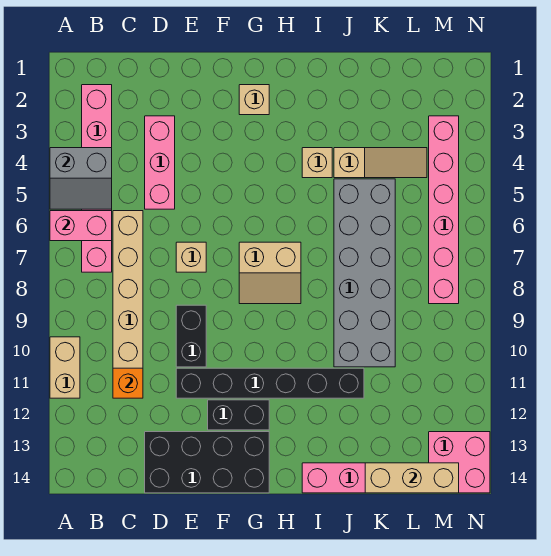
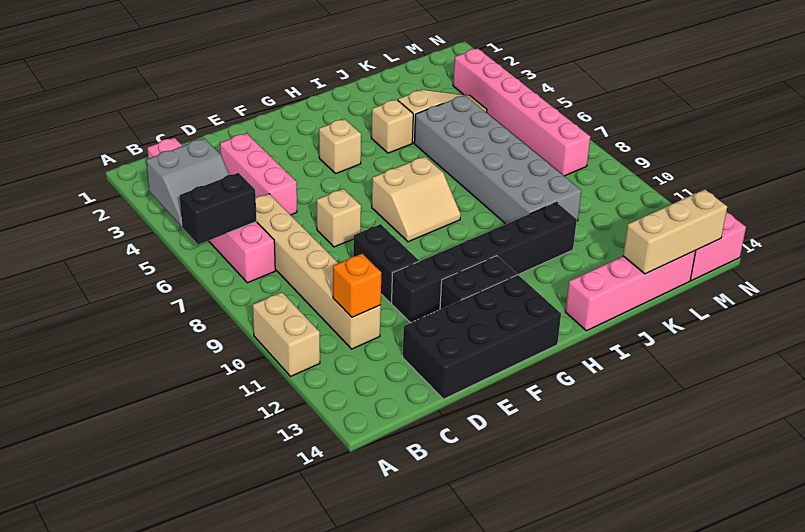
pink brick A6:B6 level 2 -> black brick A6:B6 level 2
tan brick G2 level 1 -> tan brick G4 level 1

